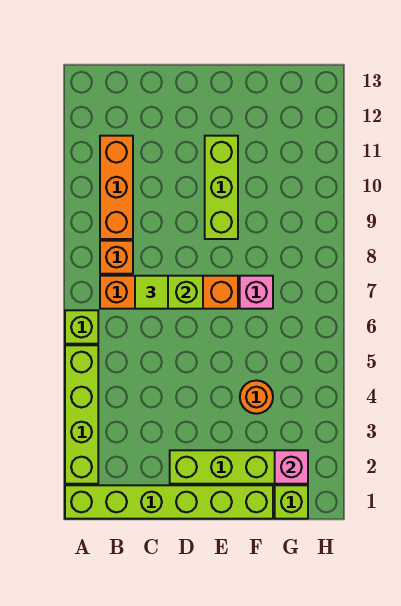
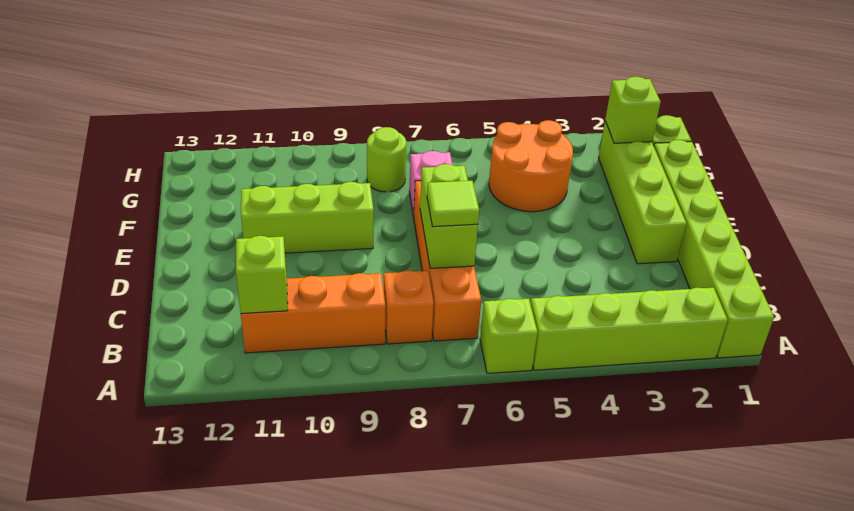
none -> lime brick B11 level 2
orange round brick F4 level 1 -> orange round brick F4:G5 level 1
pink brick G2 level 2 -> lime brick G2 level 2
none -> lime round brick G8 level 1

